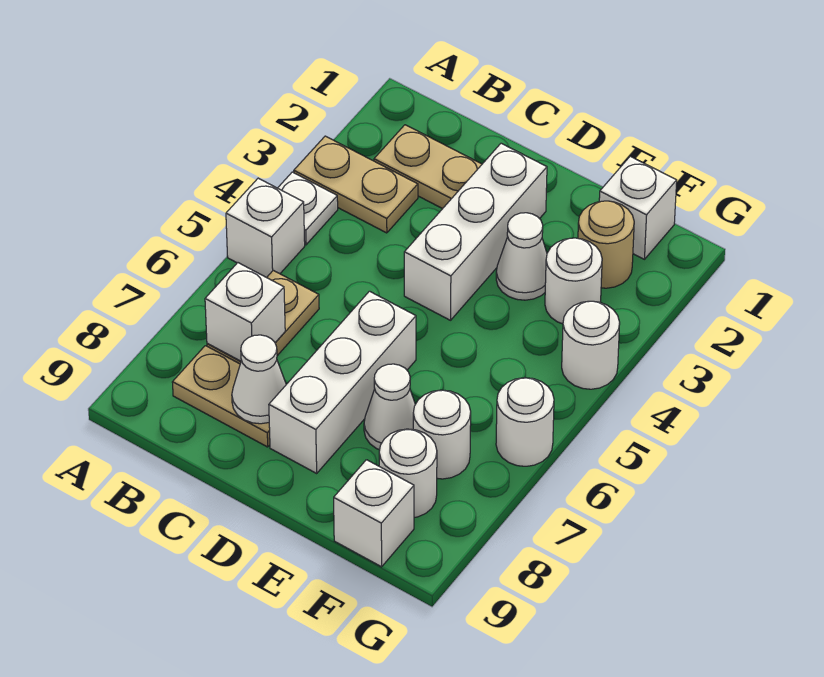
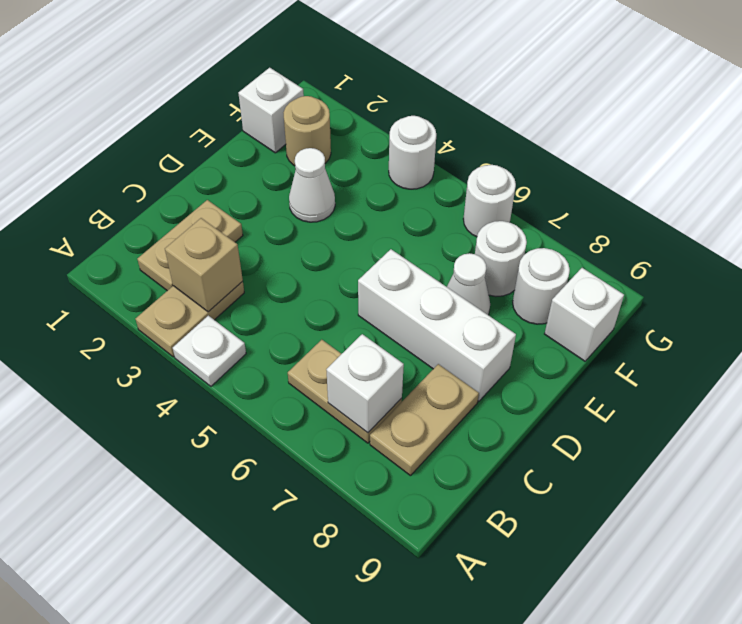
white brick A5 level 1 -> none
none -> tan brick B3 level 2
white cone C8 level 2 -> none
white brick D2:D4 level 1 -> none
white round brick F3 level 1 -> none

